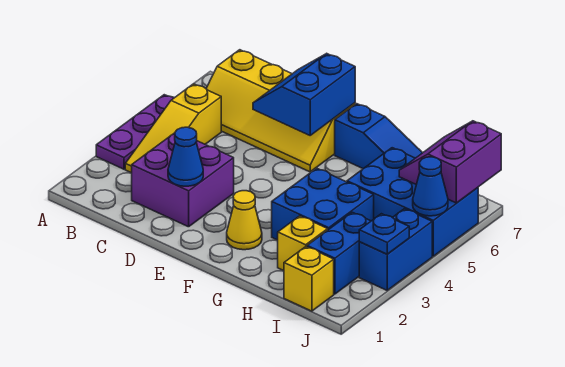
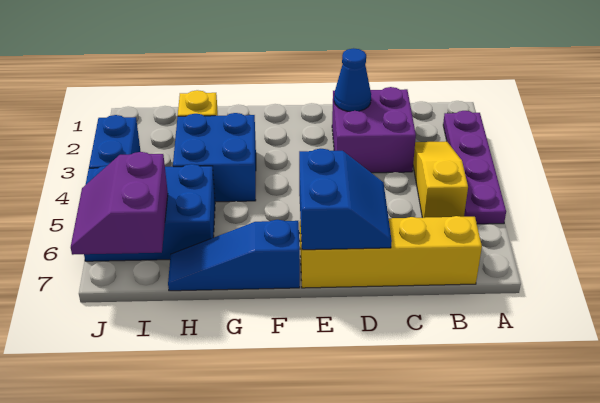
purple plate A3:A5 level 1 -> purple plate A2:A5 level 1
yellow cone F2 level 1 -> none
yellow brick I1 level 1 -> none
blue brick I2:I3 level 1 -> none
purple slope I6:J7 level 2 top J -> purple slope I6:J7 level 2 top I
blue plate J3 level 2 -> none
blue cone J5 level 2 -> none

